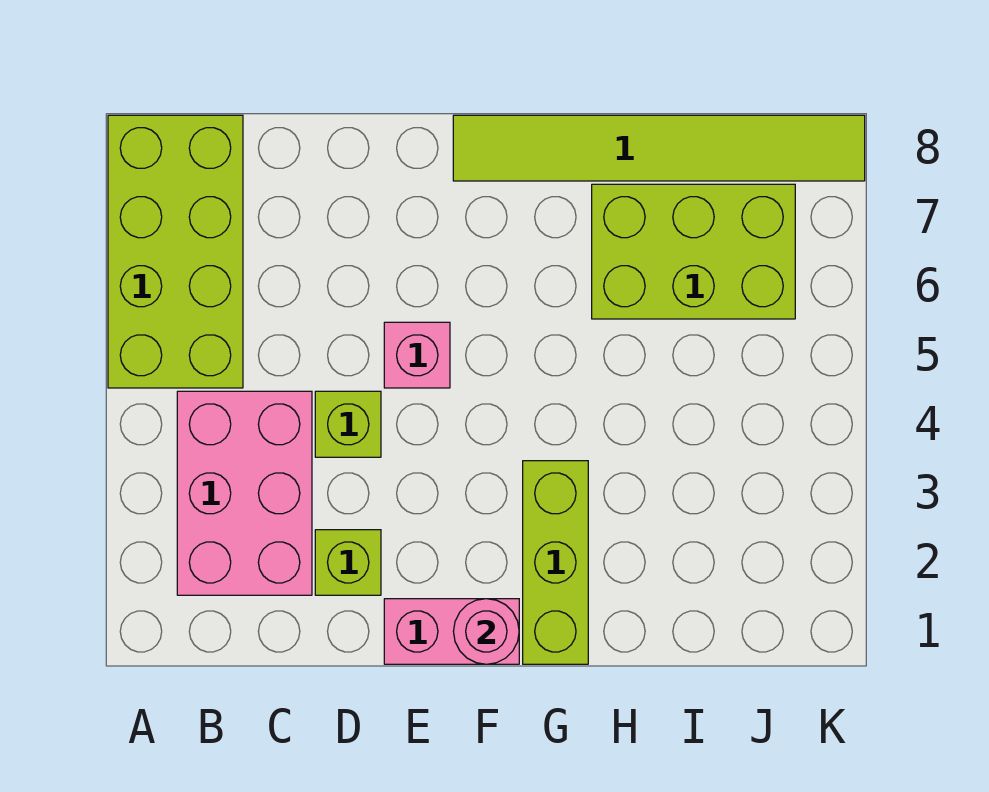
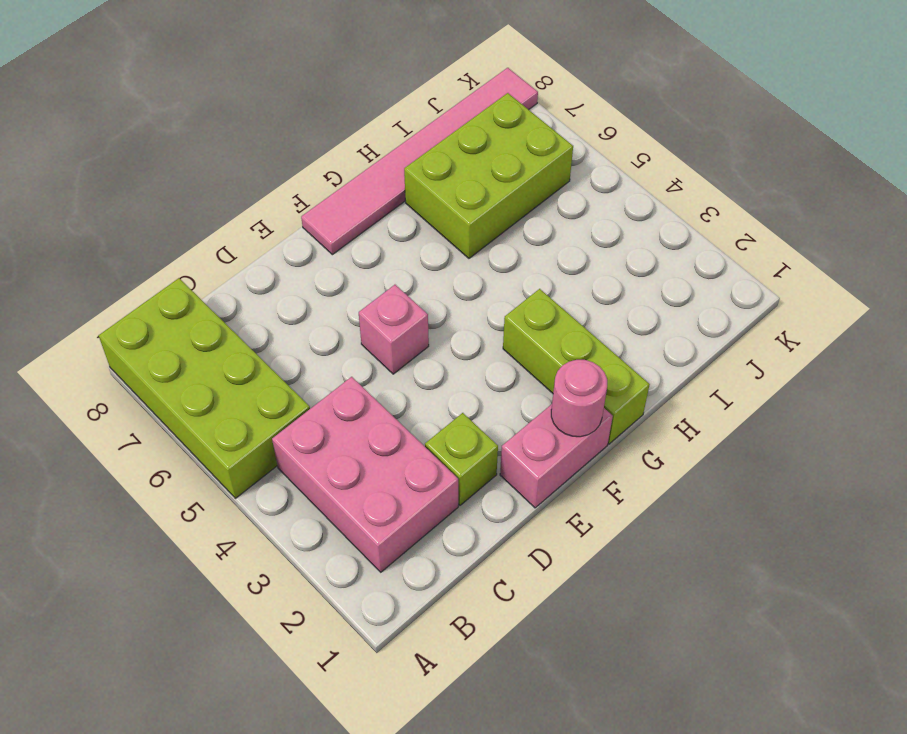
lime brick D4 level 1 -> none
lime tile F8:K8 level 1 -> pink tile F8:K8 level 1

